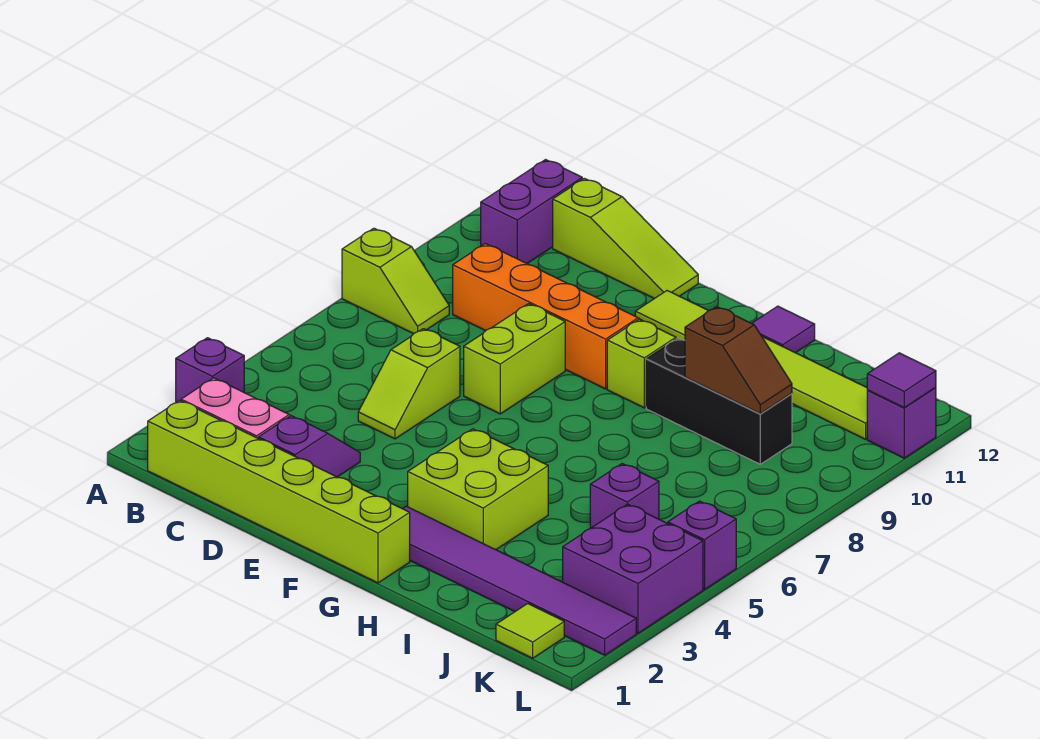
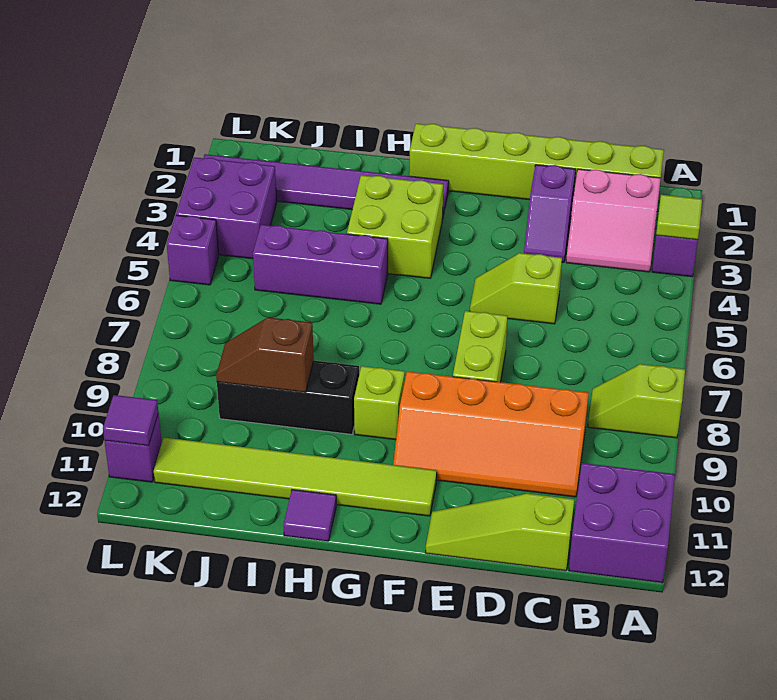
purple brick B11:B12 level 1 -> purple brick A11:B12 level 1
lime slope D5:D6 level 1 top 6 -> lime slope D5:E5 level 1 top D
purple brick J5 level 1 -> purple brick H5:J5 level 1
lime tile K1 level 1 -> lime tile A3 level 2

